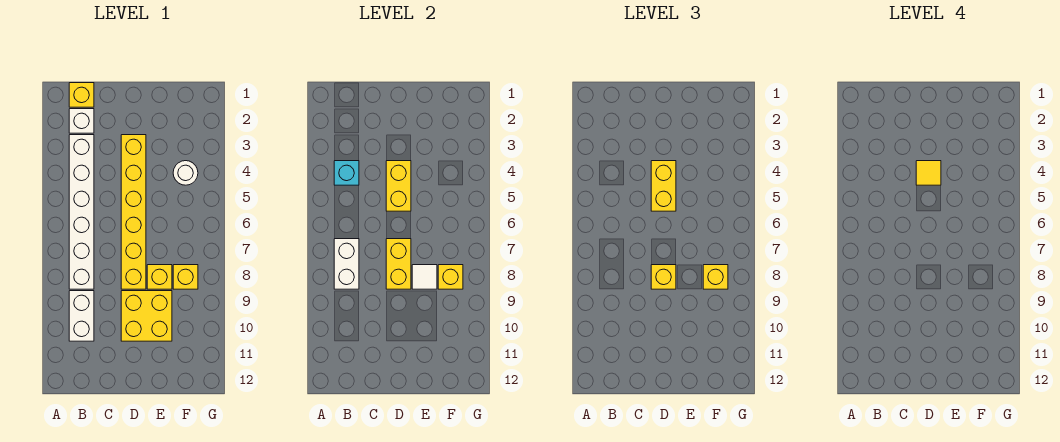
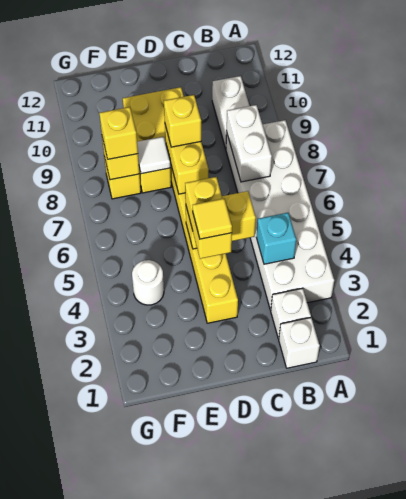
yellow brick B1 level 1 -> white brick B1 level 1
white brick B3:B8 level 1 -> white brick A3:B8 level 1
yellow brick D4:D5 level 2 -> yellow brick C5:D5 level 2

